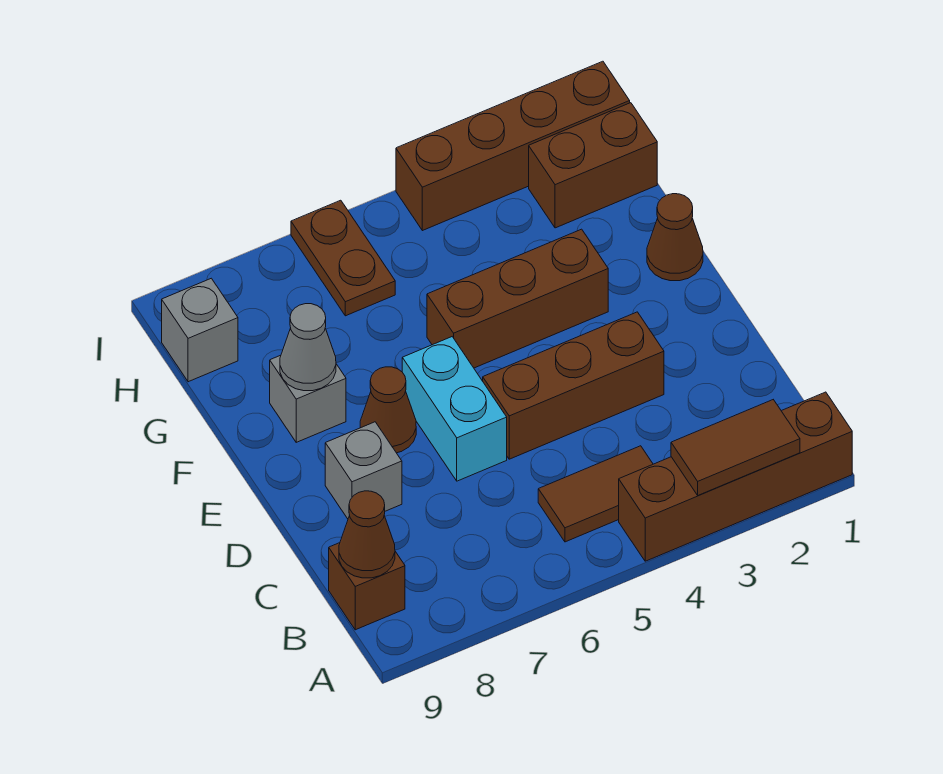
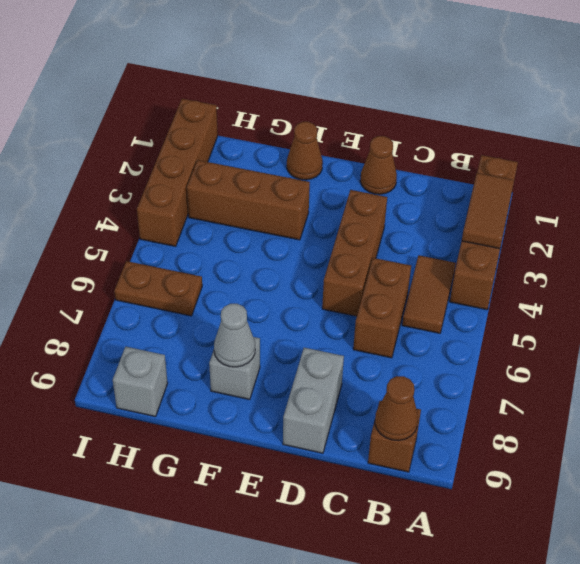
cyan brick D6:E6 level 1 -> none
grey brick D8 level 1 -> grey brick D8:D9 level 1
brown cone E7 level 1 -> brown cone D1 level 1
brown brick F3:F5 level 1 -> brown brick F3:H3 level 1
brown brick H1:H2 level 1 -> brown brick C5:C6 level 1

